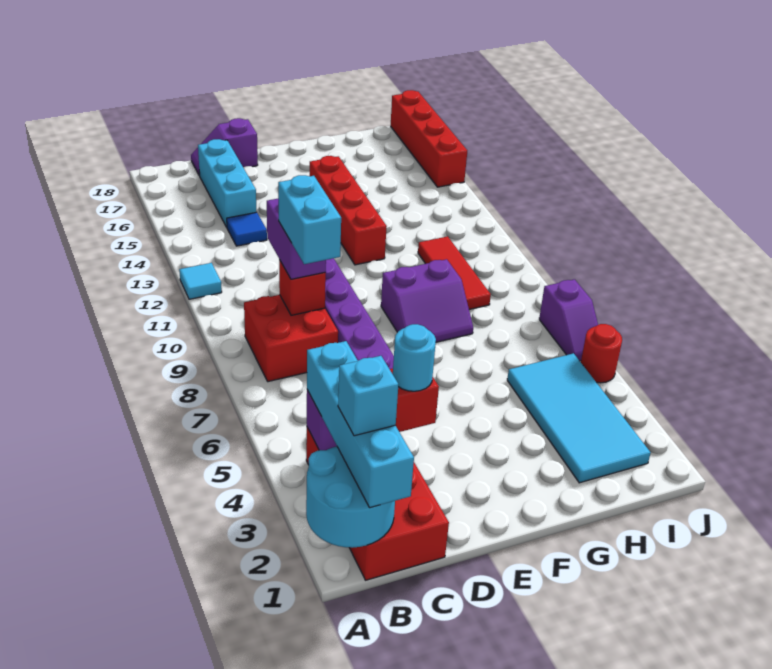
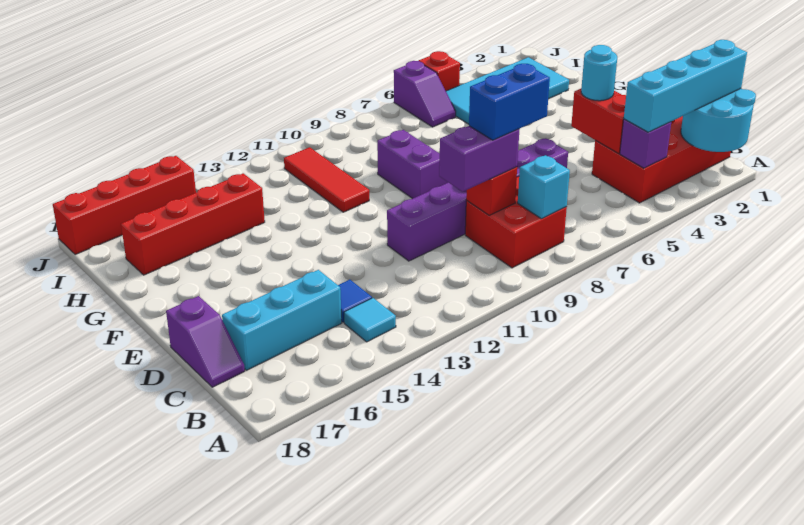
cyan tile A12 level 1 -> cyan tile B14 level 1
cyan brick B2 level 4 -> cyan brick B8 level 2
cyan brick C8:C9 level 4 -> blue brick C8:C9 level 4
red brick F12:F15 level 1 -> red brick H14:H17 level 1
red tile H9:H11 level 1 -> red tile G11:I11 level 1
red round brick J5 level 1 -> red brick J5 level 1
purple slope J6:J7 level 1 top 7 -> purple slope I6:J6 level 1 top J

